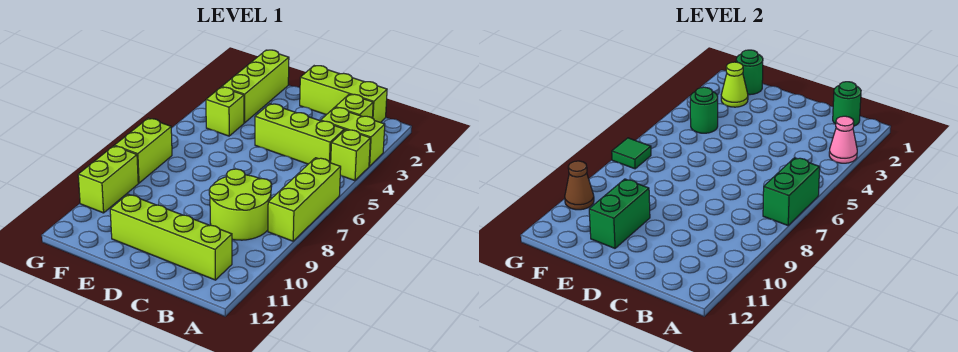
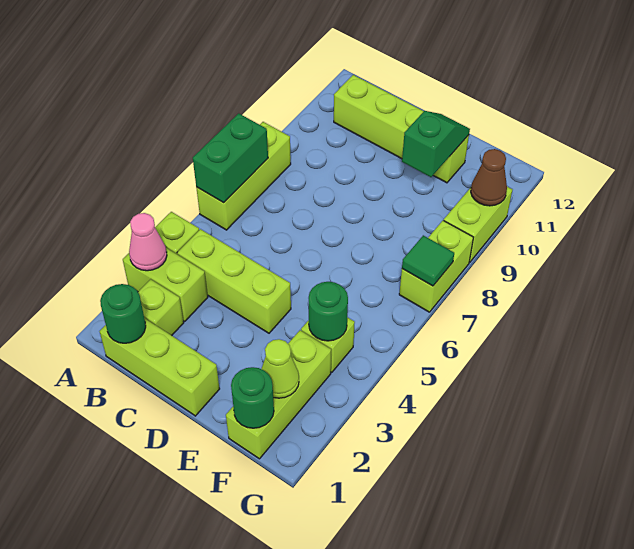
lime round brick B8:C9 level 1 -> none
green brick E10:E11 level 2 -> green slope E10:E11 level 2 top 10

